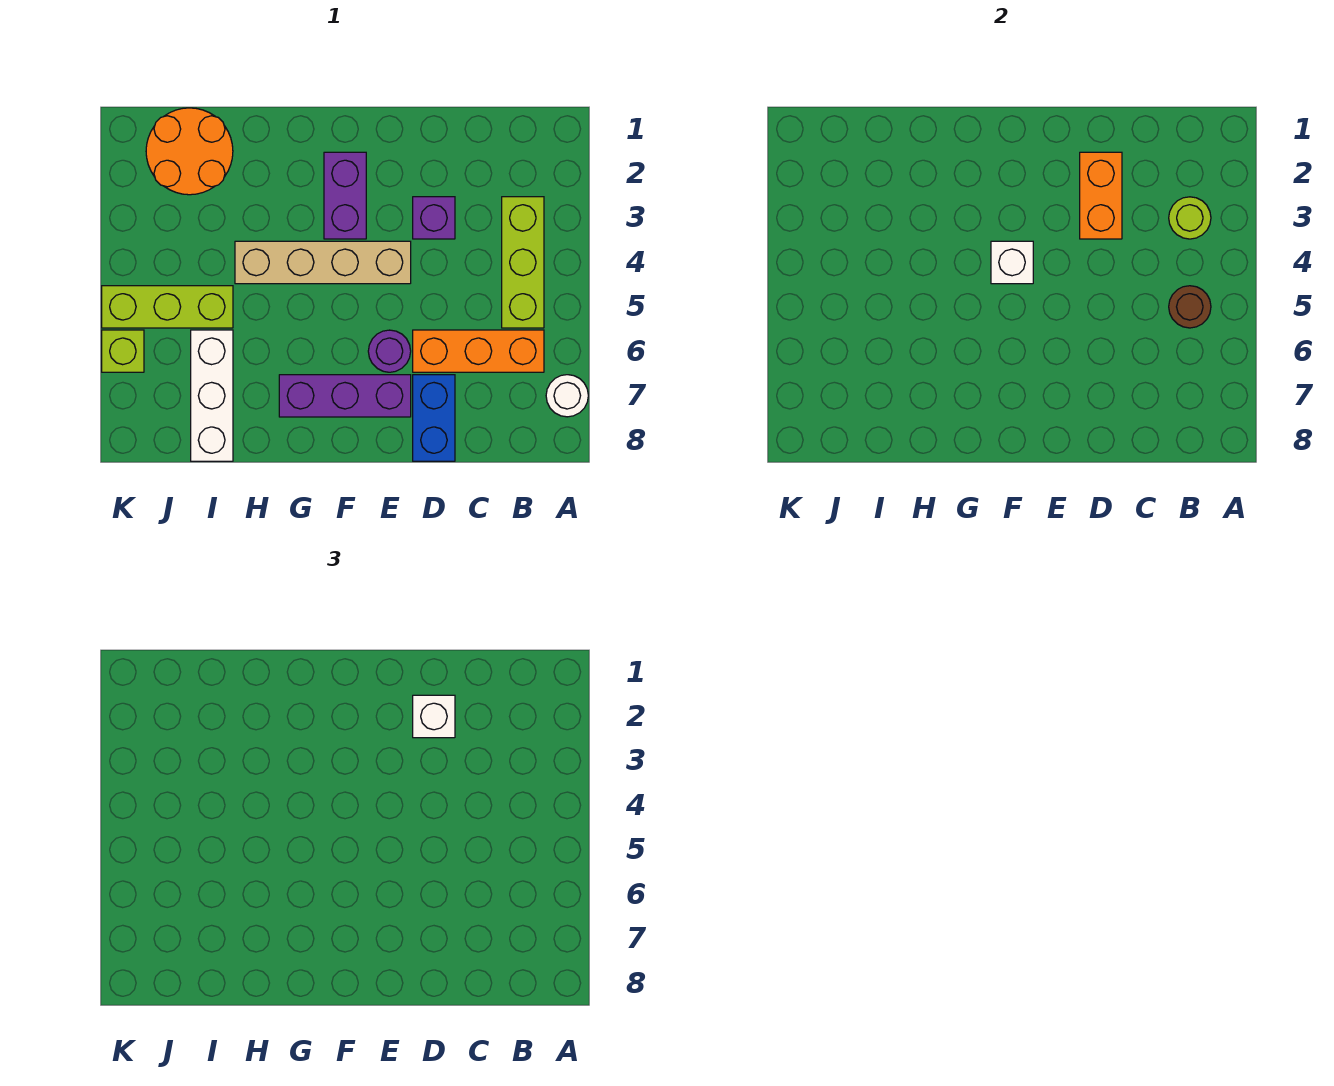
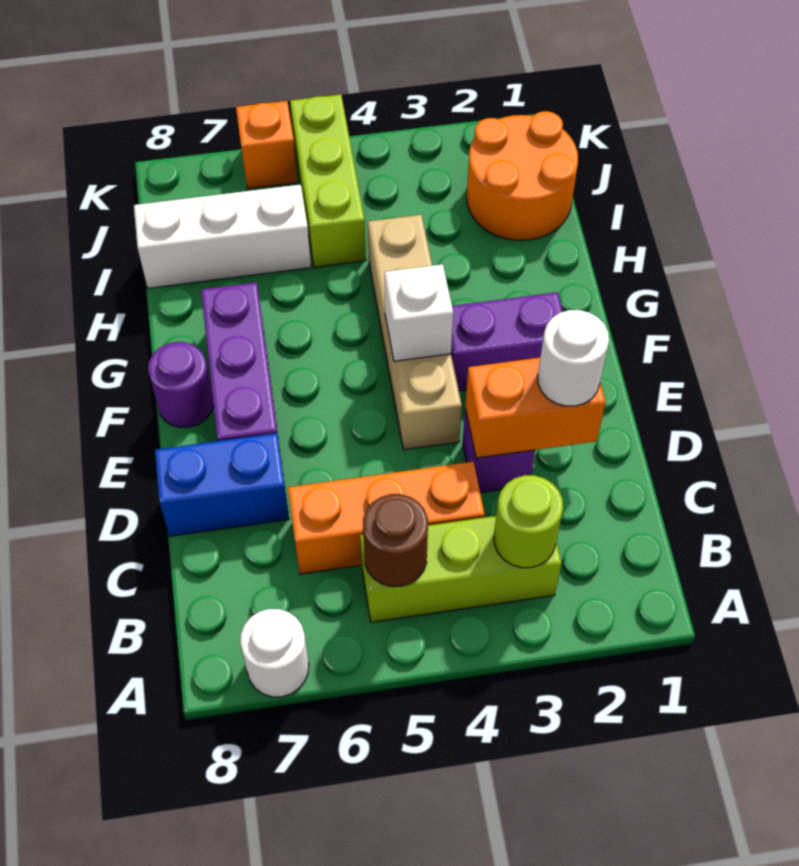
orange brick B6:D6 level 1 -> orange brick C4:C6 level 1
white brick D2 level 3 -> white round brick D2 level 3
purple round brick E6 level 1 -> purple round brick F8 level 1
lime brick K6 level 1 -> orange brick K6 level 1

